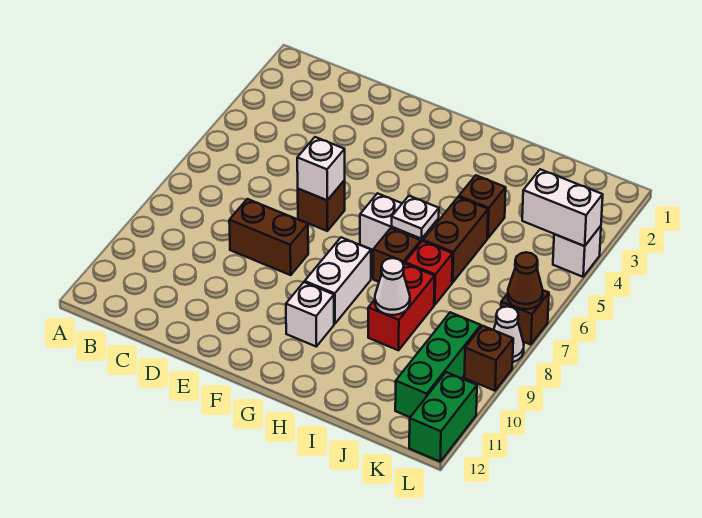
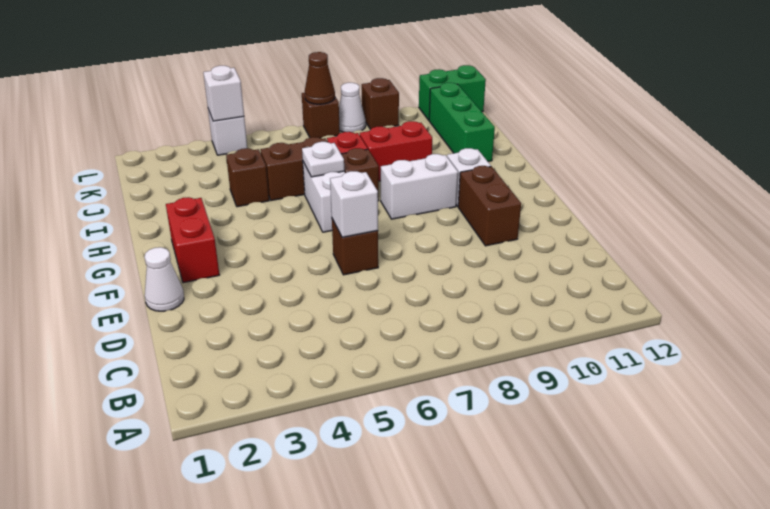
brown brick D8:E8 level 1 -> brown brick E10:F10 level 1
none -> red brick F2:G2 level 1
white cone I9 level 2 -> white cone E1 level 1
white brick K4:L4 level 2 -> white brick L4 level 2
green brick K9:K11 level 1 -> green brick I11:K11 level 1

